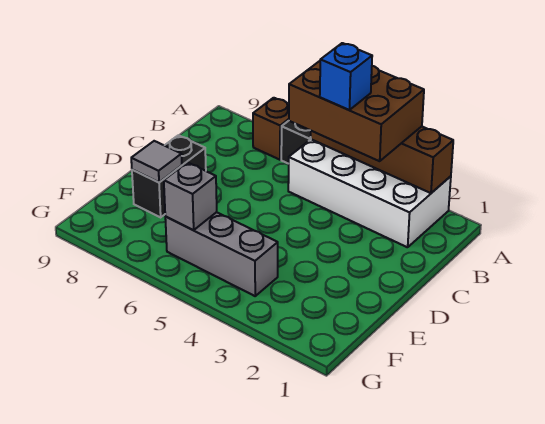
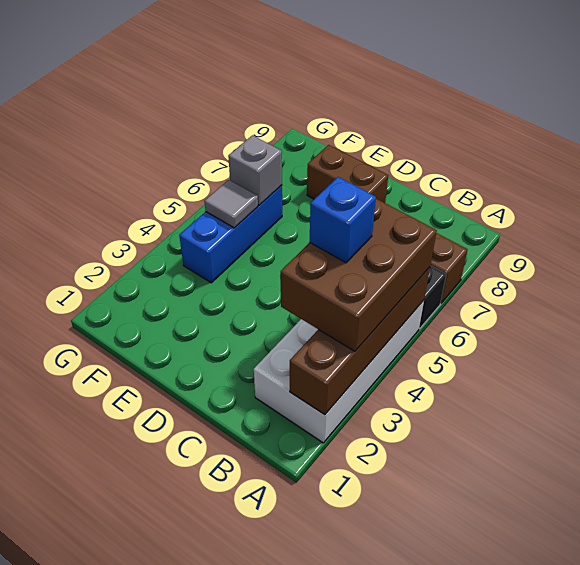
black brick D8:E8 level 1 -> brown brick D8:E8 level 1
grey tile E8 level 2 -> grey tile F5 level 2
grey brick F4:F6 level 1 -> blue brick F4:F6 level 1

